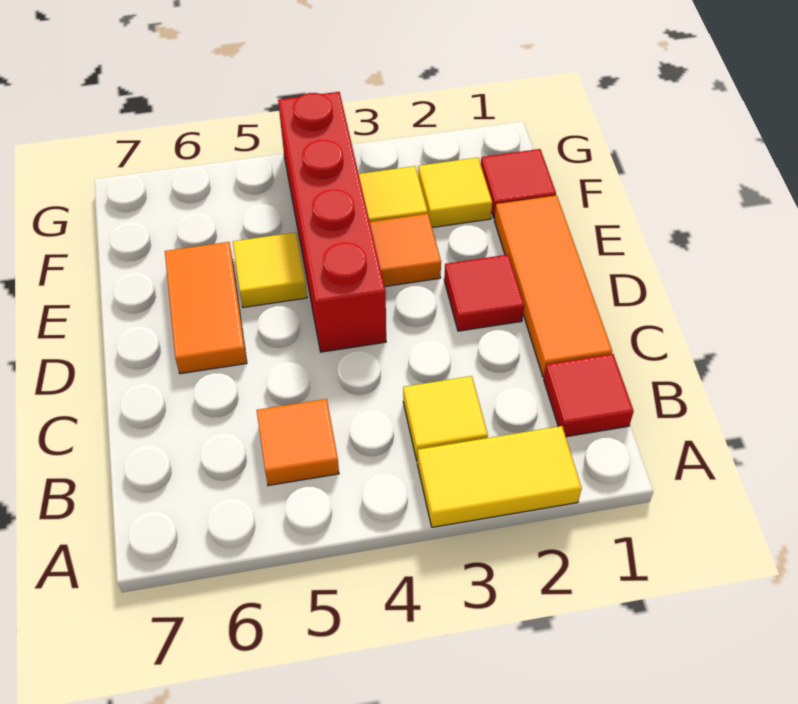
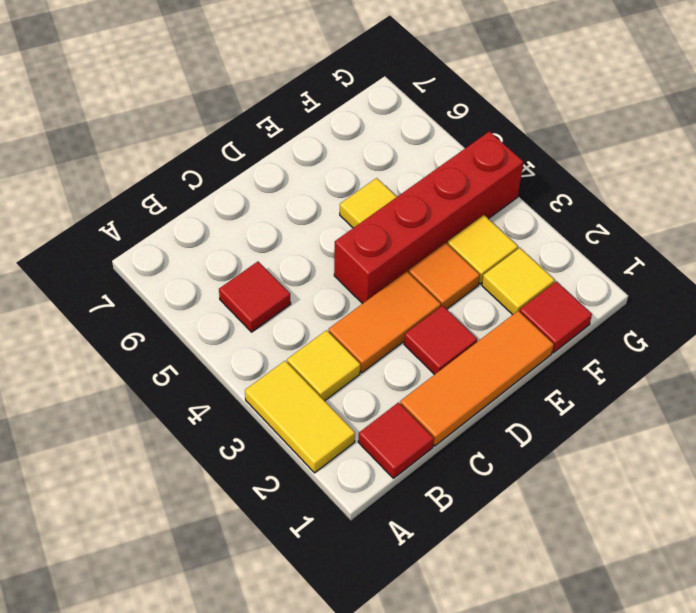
orange tile B5 level 1 -> red tile B5 level 1
orange tile D6:E6 level 1 -> orange tile C3:D3 level 1

